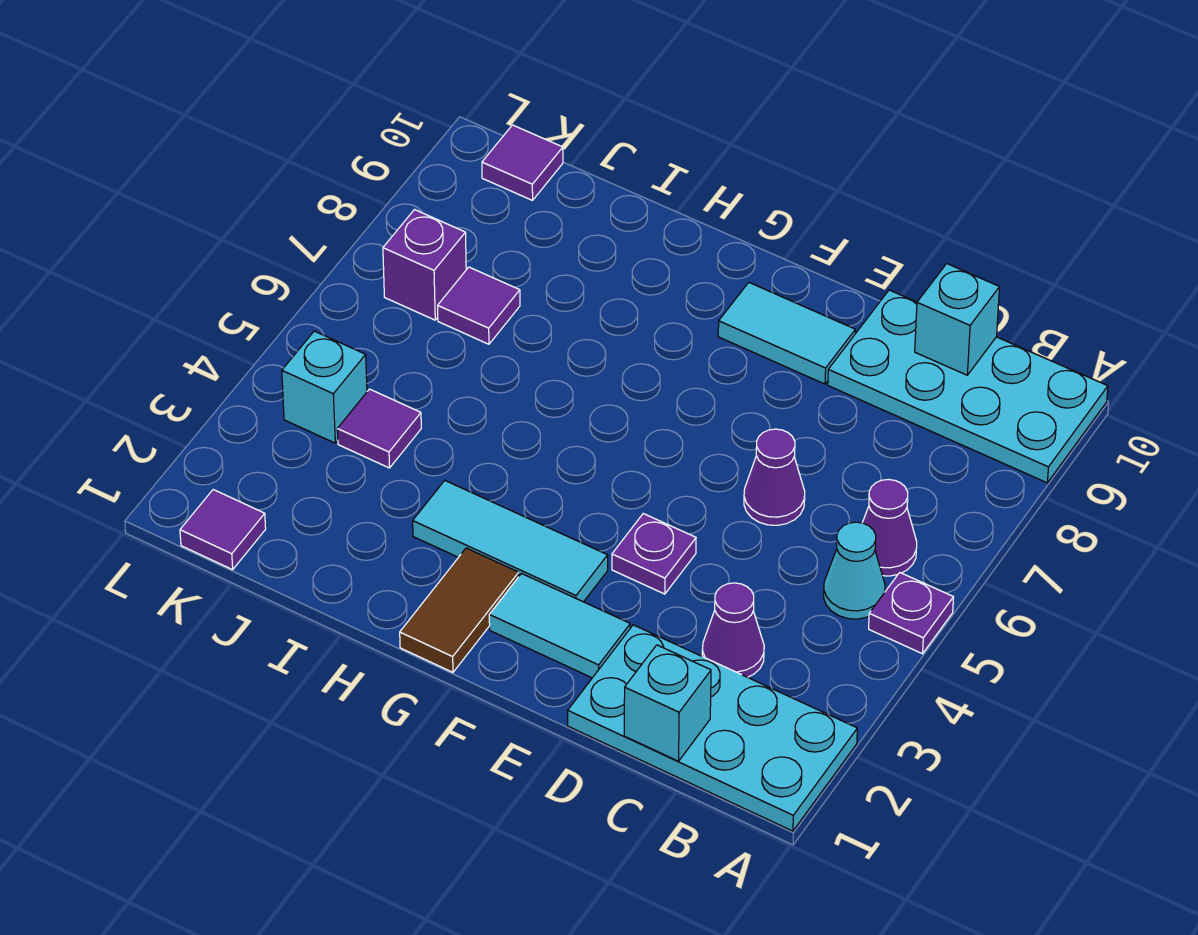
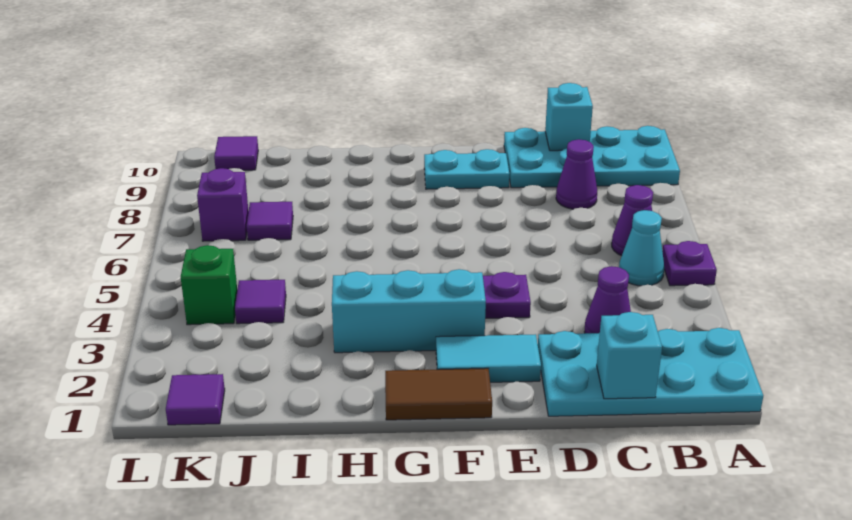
purple cone D6 level 1 -> purple cone C8 level 1
cyan tile E9:F9 level 1 -> cyan plate E9:F9 level 1
cyan tile F3:H3 level 1 -> cyan brick F3:H3 level 1
brown tile G1:G2 level 1 -> brown tile F1:G1 level 1
cyan brick K4 level 1 -> green brick K4 level 1

